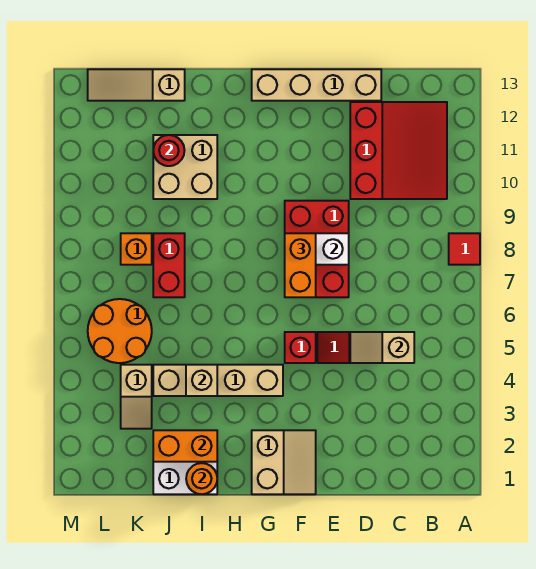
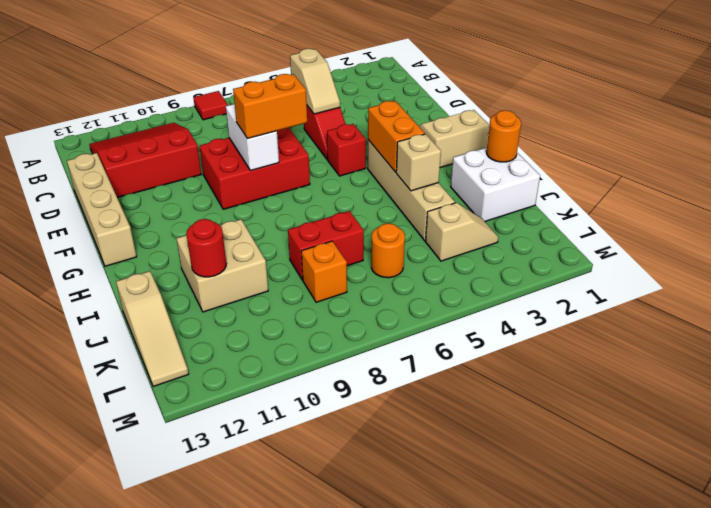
orange brick I2:J2 level 2 -> orange brick G4:H4 level 2
orange round brick K5:L6 level 1 -> orange round brick K6 level 1

